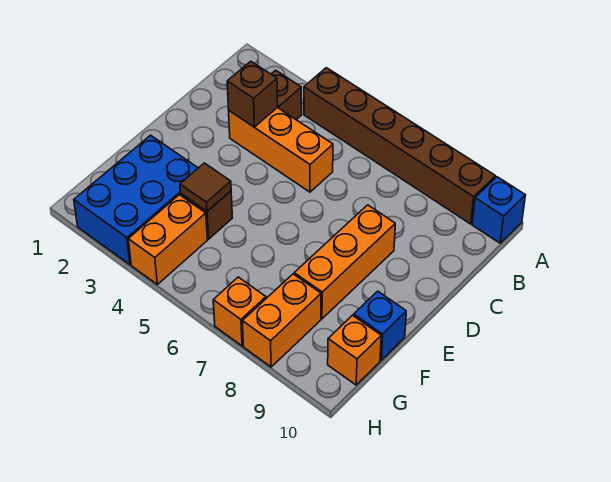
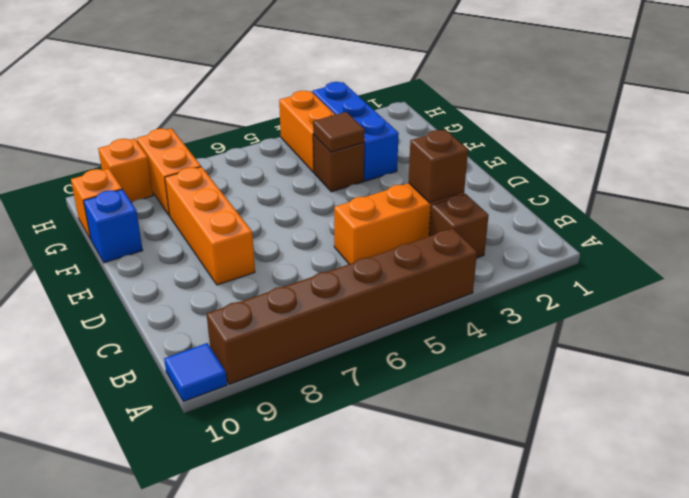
blue brick A10 level 1 -> blue tile A10 level 1
blue brick F2:H3 level 1 -> blue brick F3:H3 level 1
orange brick H7 level 1 -> orange brick H9 level 1

